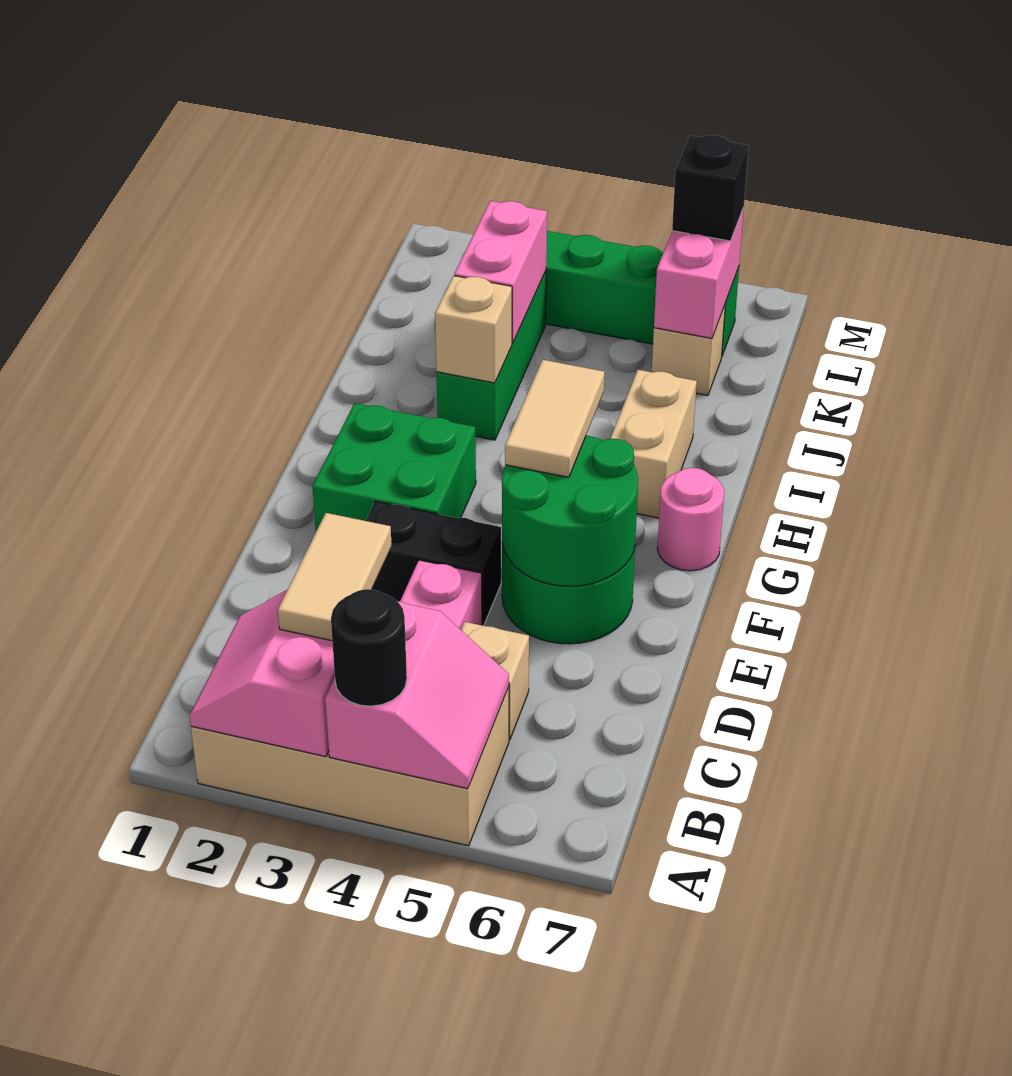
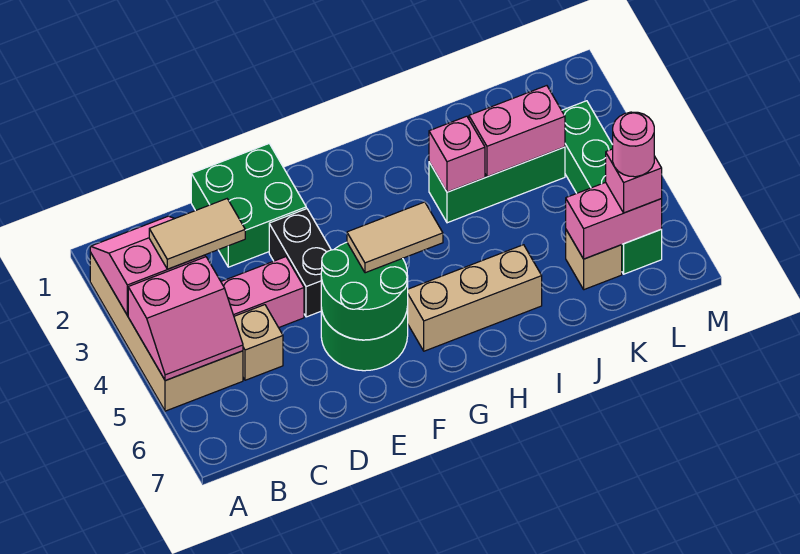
black round brick A4 level 3 -> none
green brick F2:G3 level 1 -> green brick D1:E2 level 1
pink round brick G7 level 1 -> pink round brick L6 level 4
tan brick H6:I6 level 1 -> tan brick G6:I6 level 1
tan brick I3 level 2 -> pink brick I3 level 2
black brick L6 level 3 -> pink brick L6 level 3

